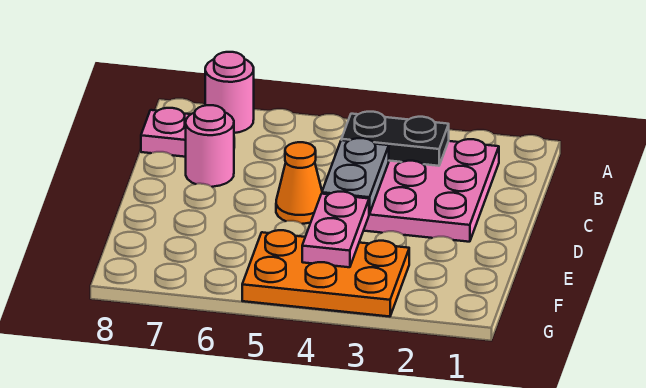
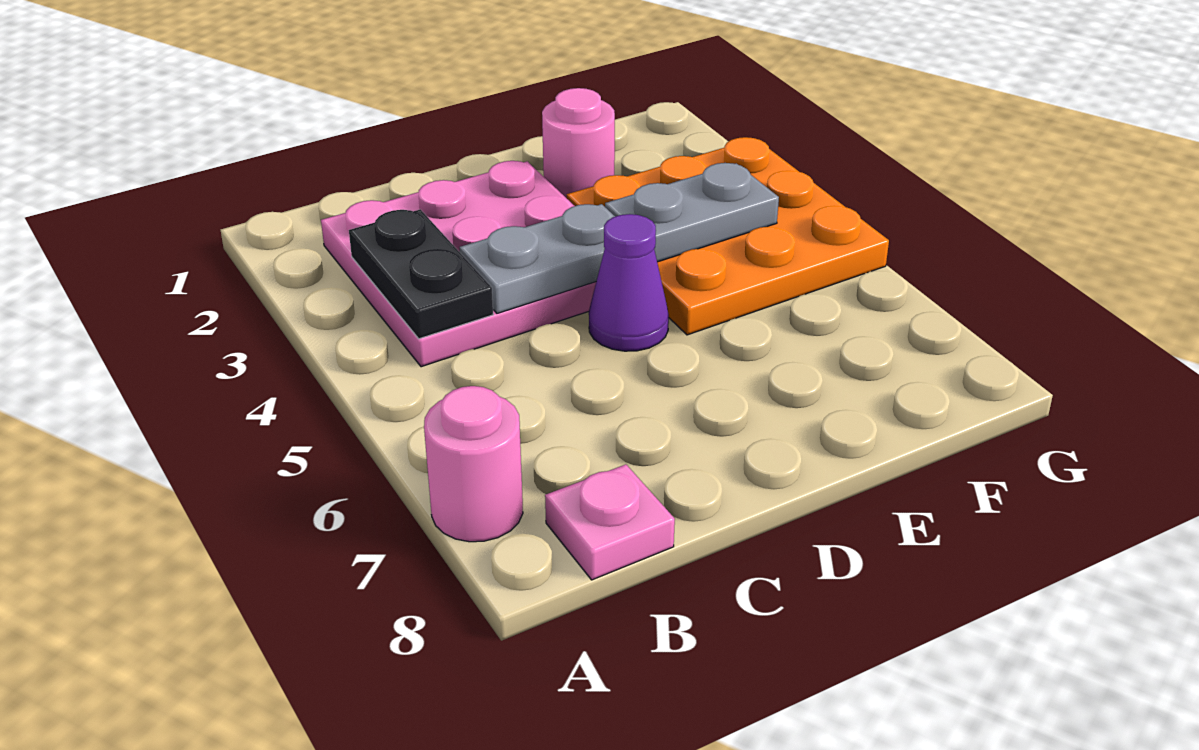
pink round brick C7 level 1 -> pink round brick E2 level 1
orange cone D5 level 1 -> purple cone D5 level 1
pink plate E4:F4 level 2 -> grey plate E4:F4 level 2
orange plate F3:G5 level 1 -> orange plate E3:G5 level 1

